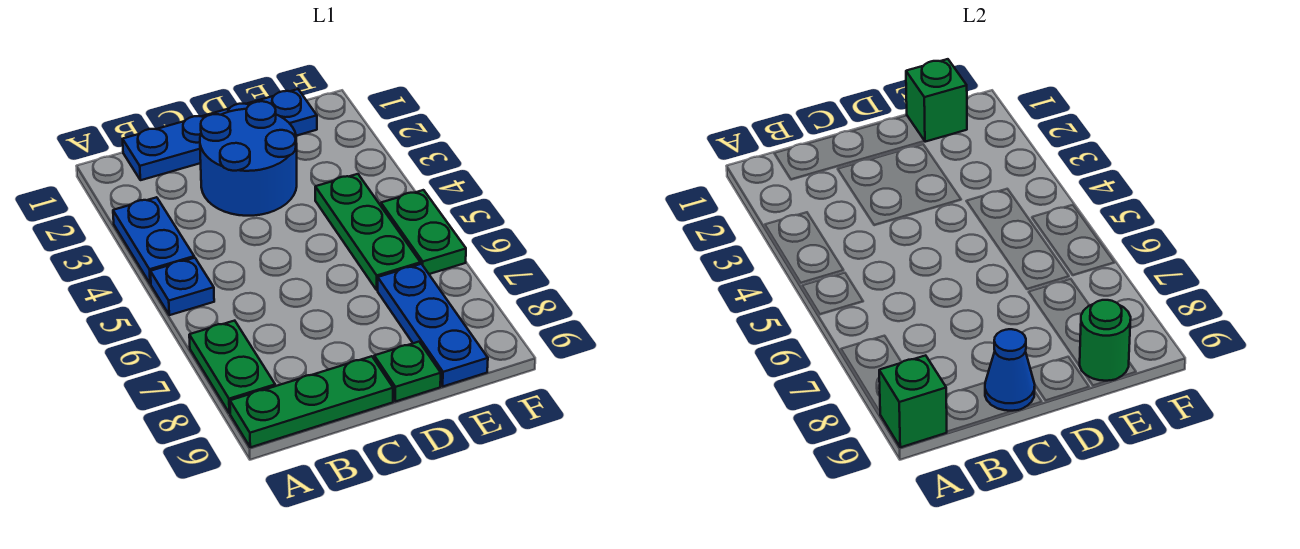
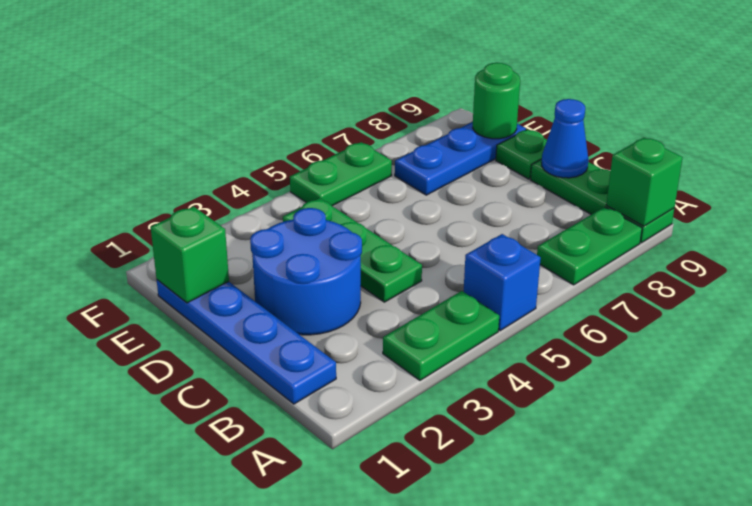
blue plate A3:A4 level 1 -> green plate A3:A4 level 1
blue plate A5 level 1 -> blue brick A5 level 1
green plate E4:E6 level 1 -> green plate C4:E4 level 1

